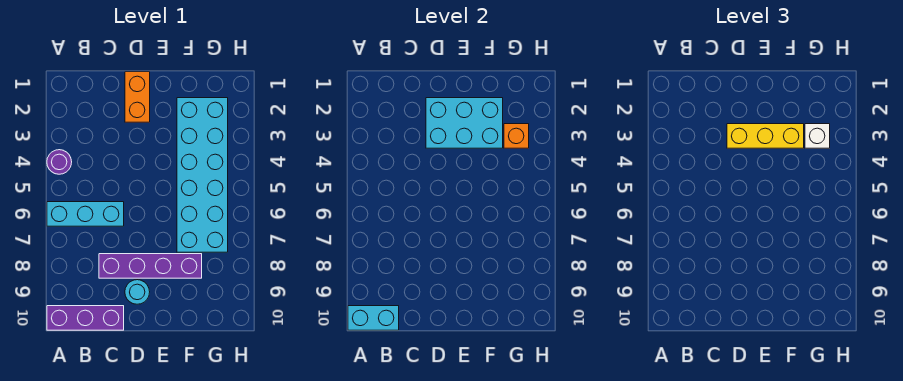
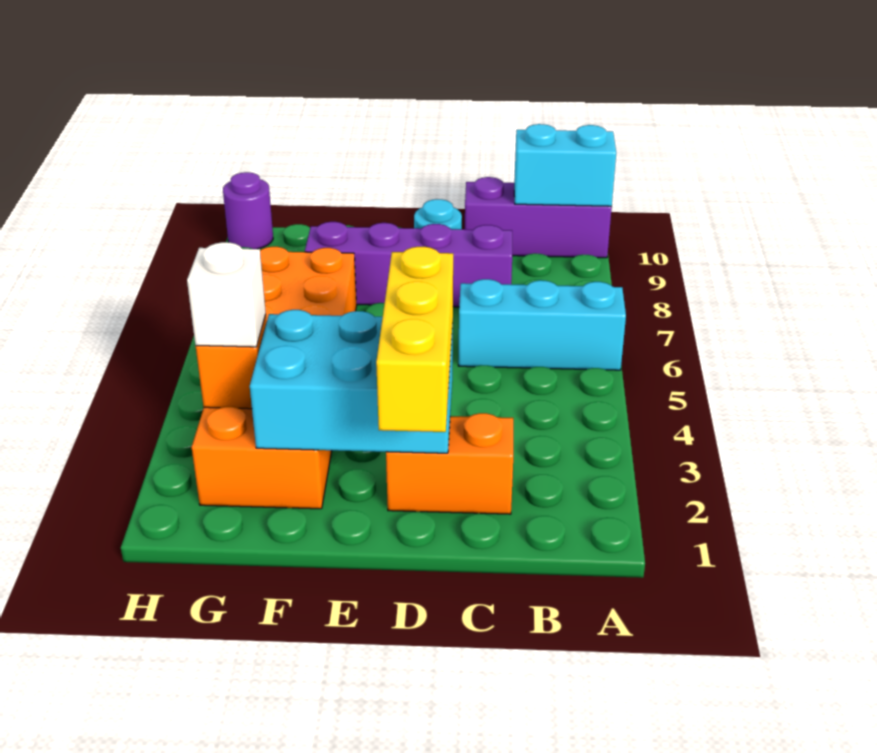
purple round brick A4 level 1 -> purple round brick H10 level 1
orange brick D1:D2 level 1 -> orange brick C2:D2 level 1
yellow brick D3:F3 level 3 -> yellow brick D1:D3 level 3
cyan brick F2:G7 level 1 -> orange brick F2:G7 level 1

